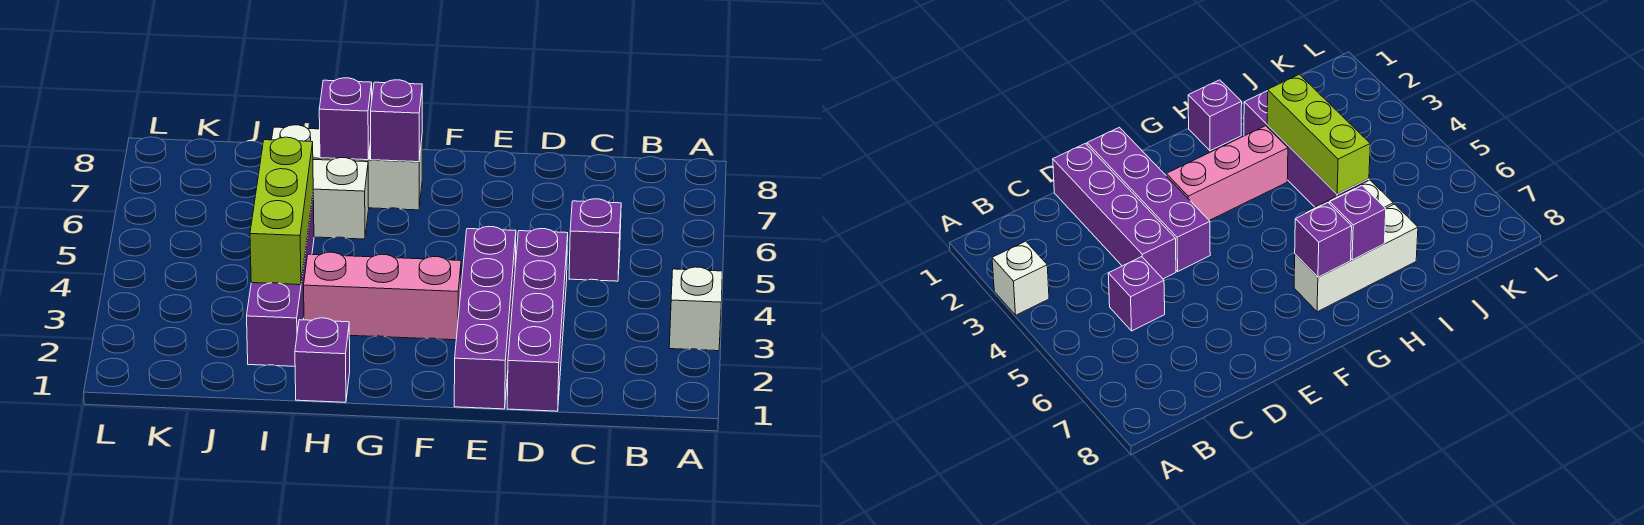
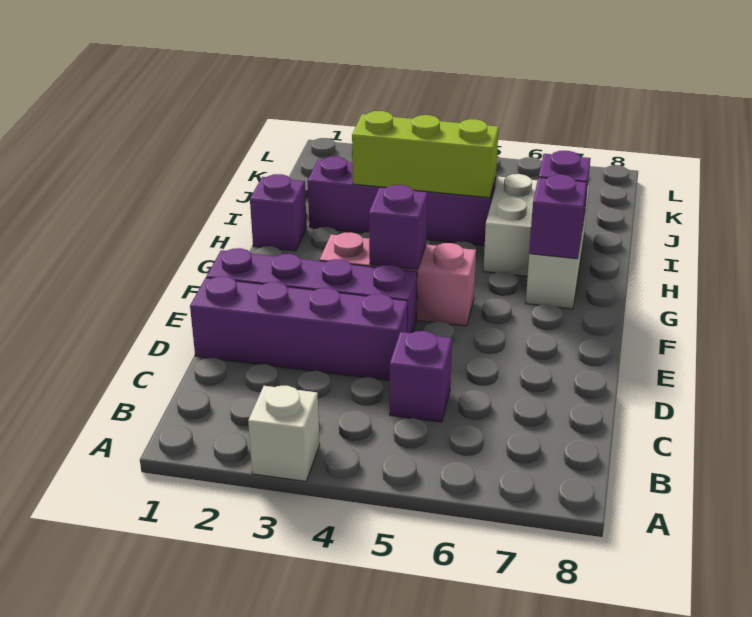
pink brick F3:H3 level 1 -> pink brick F3:F5 level 1
none -> purple brick F4 level 2

